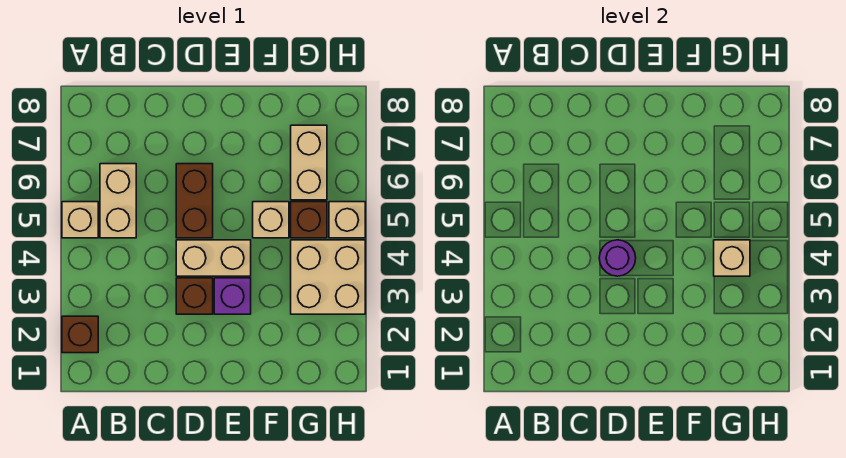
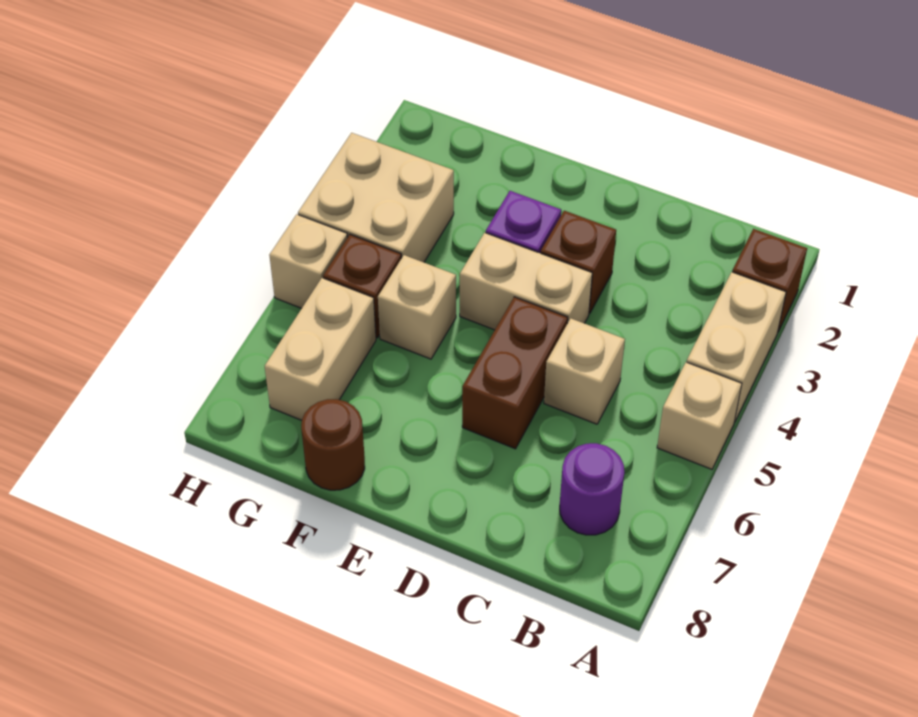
tan brick B5:B6 level 1 -> tan brick A3:A4 level 1
purple round brick D4 level 2 -> purple round brick B7 level 1
none -> brown round brick F8 level 1
tan brick G4 level 2 -> tan brick C5 level 1

